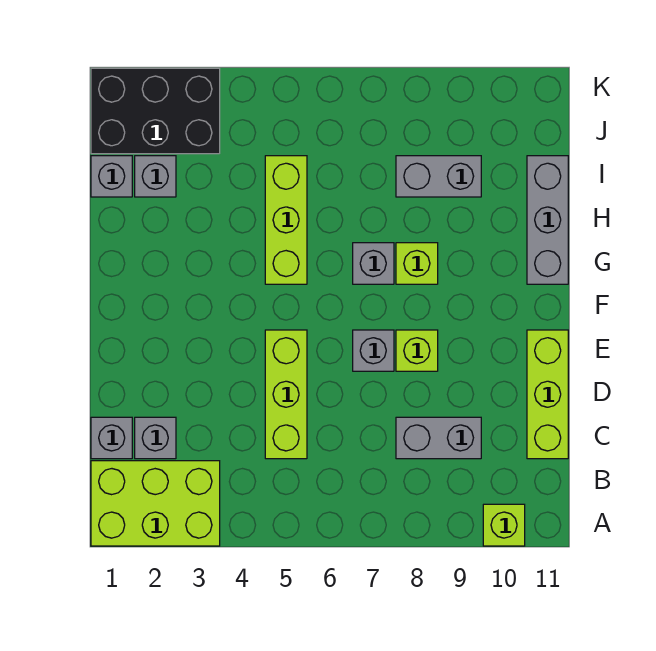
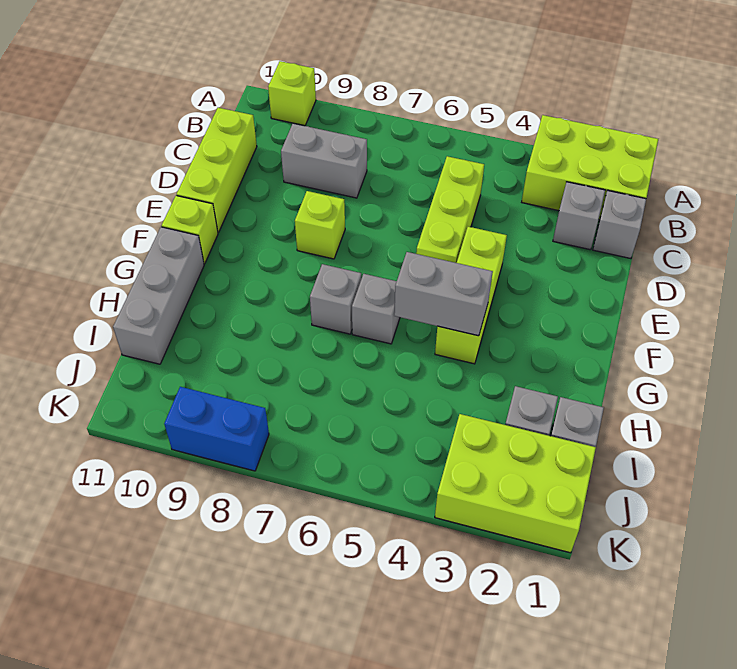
grey brick E7 level 1 -> grey brick G6 level 1
lime brick G5:I5 level 1 -> lime brick E4:G4 level 1
lime brick G8 level 1 -> lime brick F11 level 1
grey brick I8:I9 level 1 -> grey brick G4:G5 level 2
black brick J1:K3 level 1 -> lime brick J1:K3 level 1
none -> blue brick K8:K9 level 1

